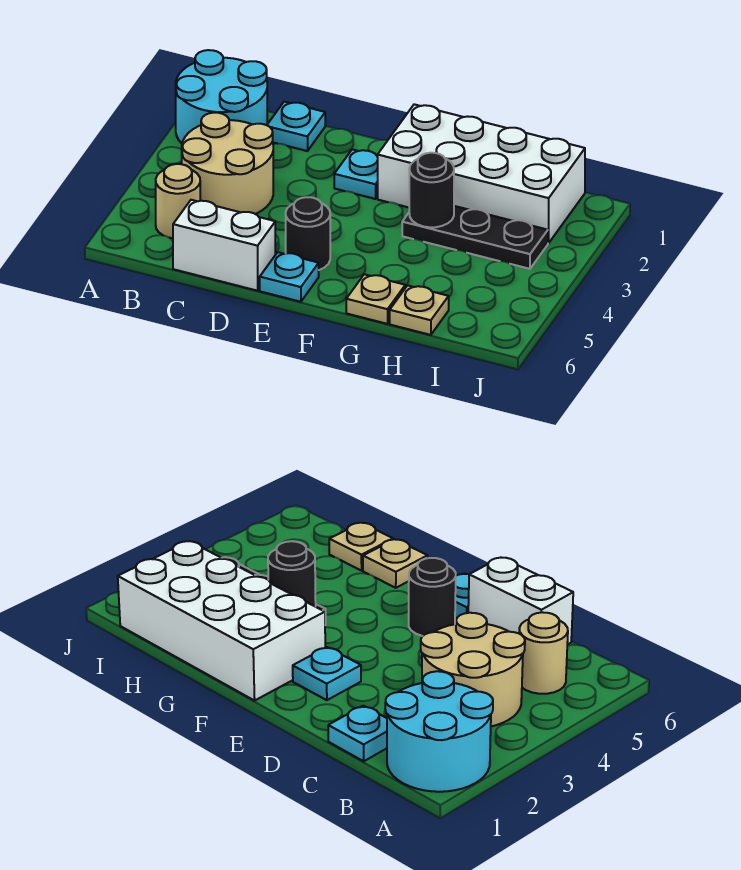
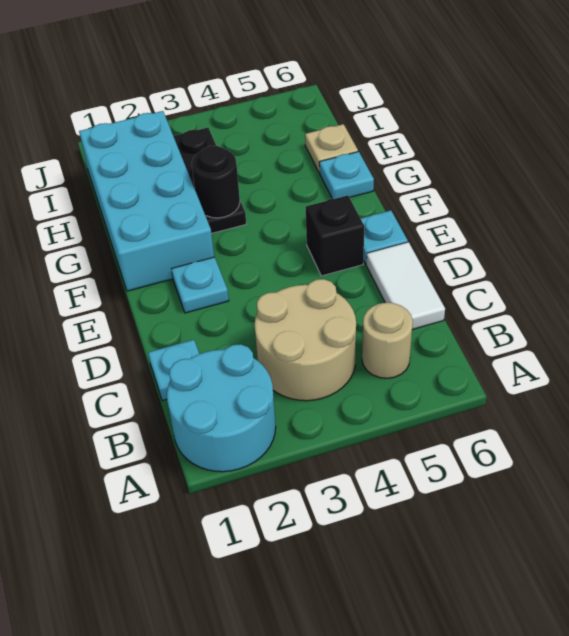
white brick C6:D6 level 1 -> white tile C6:D6 level 1
black round brick E5 level 1 -> black brick E5 level 1
white brick F1:I2 level 1 -> cyan brick F1:I2 level 1
tan plate G6 level 1 -> cyan plate G6 level 1

